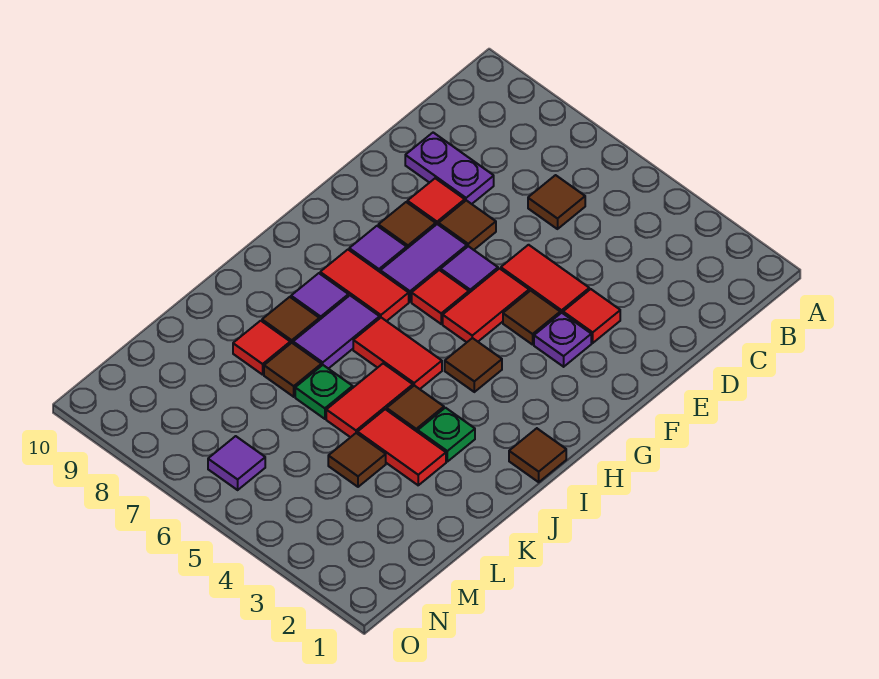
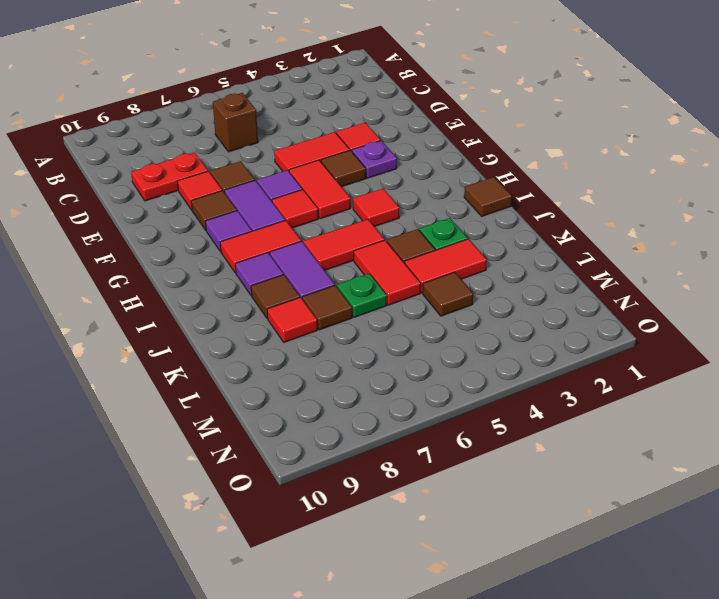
brown tile C6 level 1 -> brown brick C6 level 1
purple plate D8:D9 level 1 -> red plate D8:D9 level 1
brown tile H4 level 1 -> red tile H4 level 1
purple tile N6 level 1 -> none

